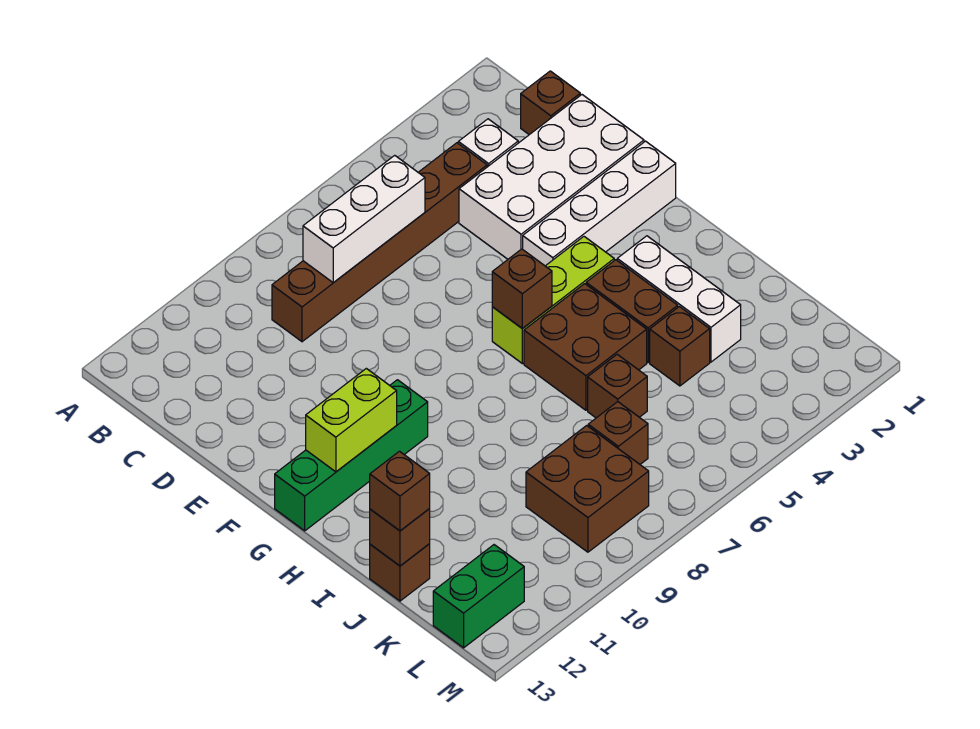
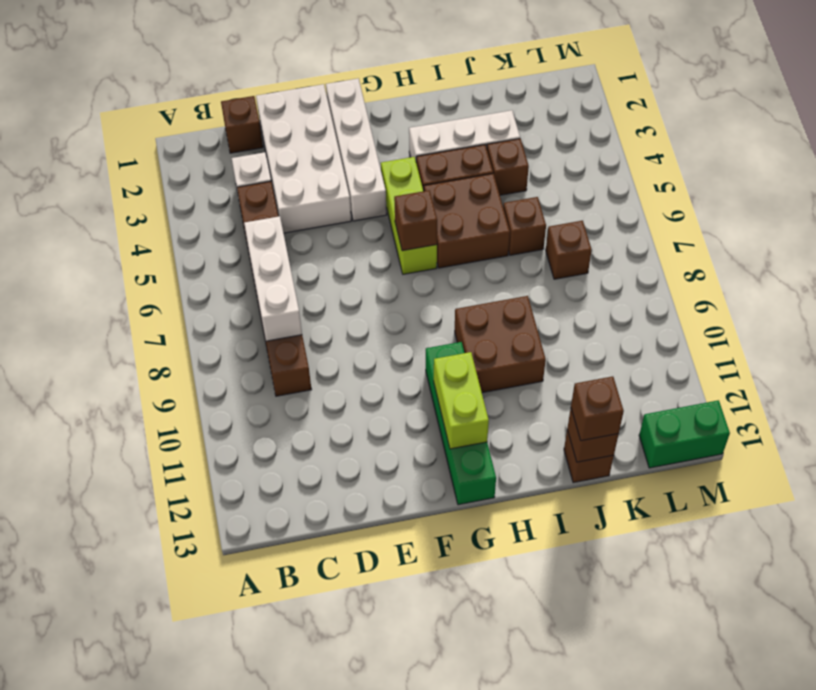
brown brick K8:L9 level 1 -> brown brick H9:I10 level 1
green brick L12:L13 level 1 -> green brick L13:M13 level 1

